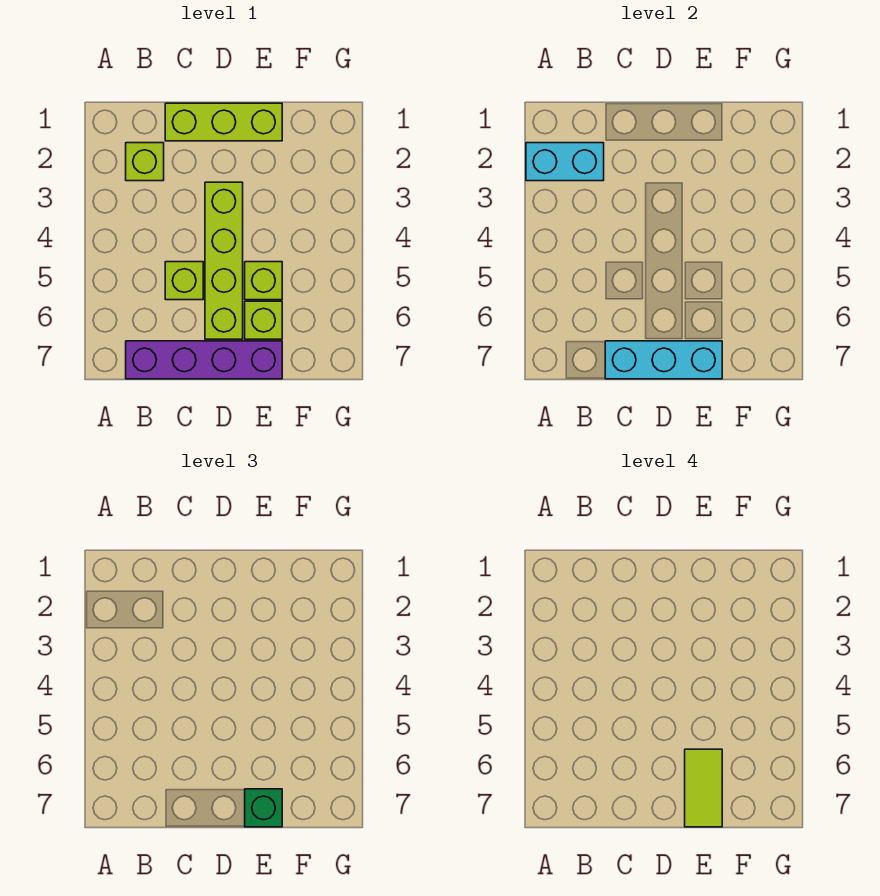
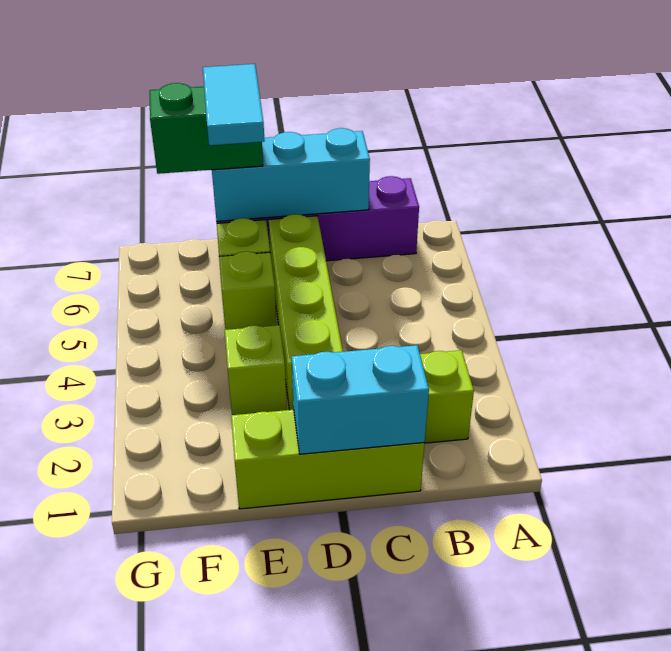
cyan brick A2:B2 level 2 -> cyan brick C1:D1 level 2
lime brick C5 level 1 -> lime brick E3 level 1
lime tile E6:E7 level 4 -> cyan tile E6:E7 level 4
green brick E7 level 3 -> green brick E7:F7 level 3

